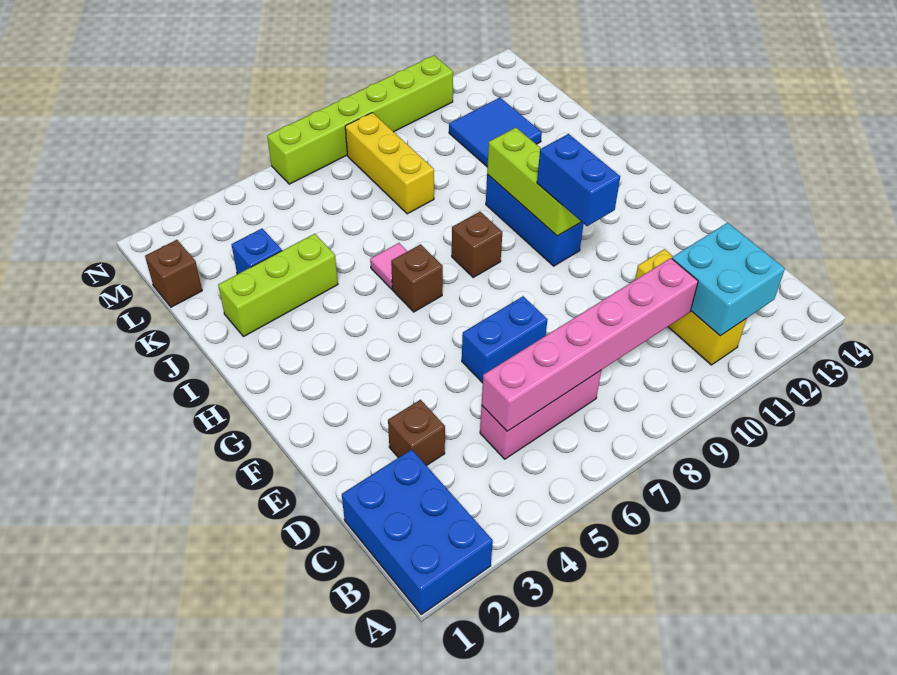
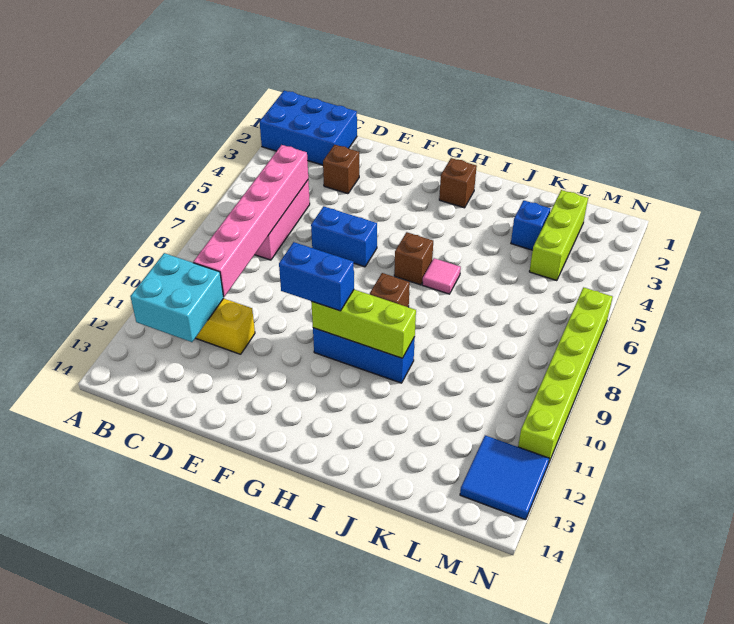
blue brick E6:E7 level 1 -> blue brick E6:F6 level 1
lime brick J2:J4 level 1 -> lime brick L2:L4 level 1
yellow brick K8:M8 level 1 -> none
blue tile K11:L12 level 1 -> blue tile M12:N13 level 1
brown brick L1 level 1 -> brown brick H2 level 1

